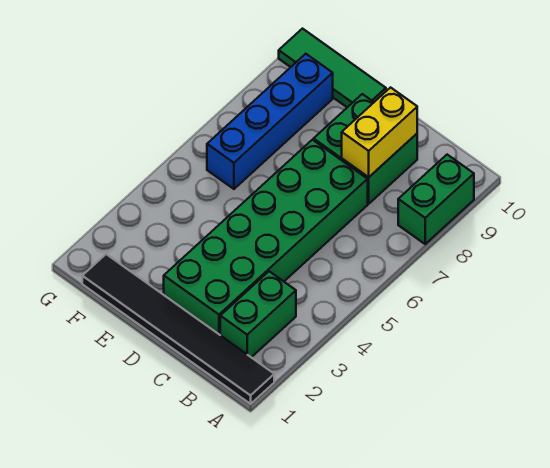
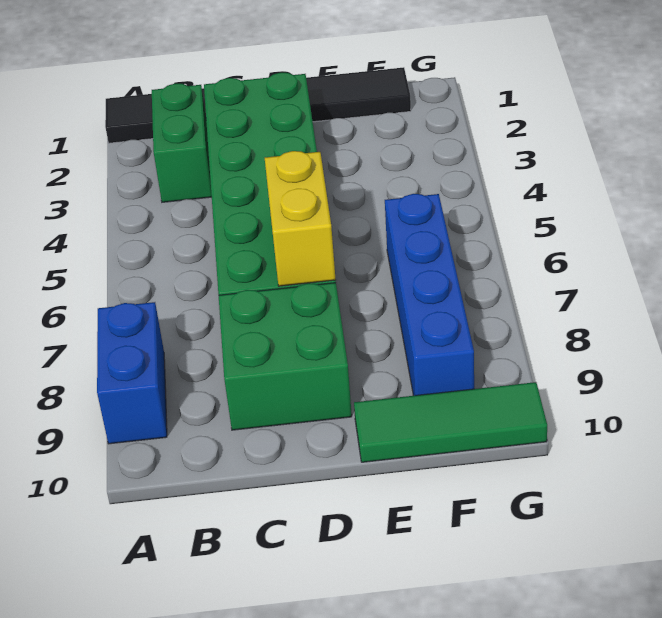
green brick A8:A9 level 1 -> blue brick A8:A9 level 1
yellow brick C8:C9 level 2 -> yellow brick D6:D7 level 2

